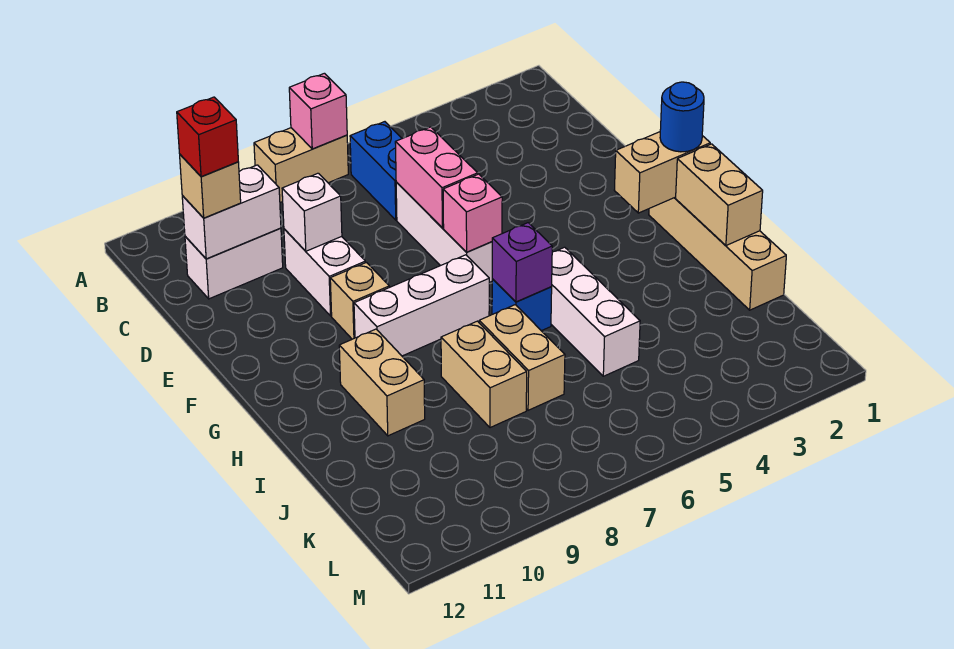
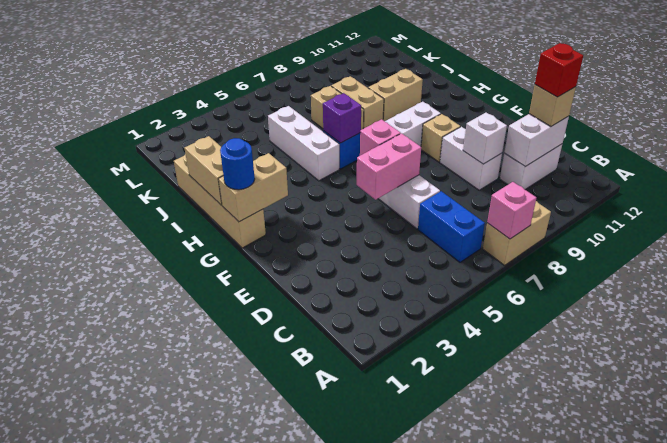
pink brick D6:E6 level 2 -> pink brick E5:E6 level 2
tan brick H10:I10 level 1 -> tan brick I9:I10 level 1

